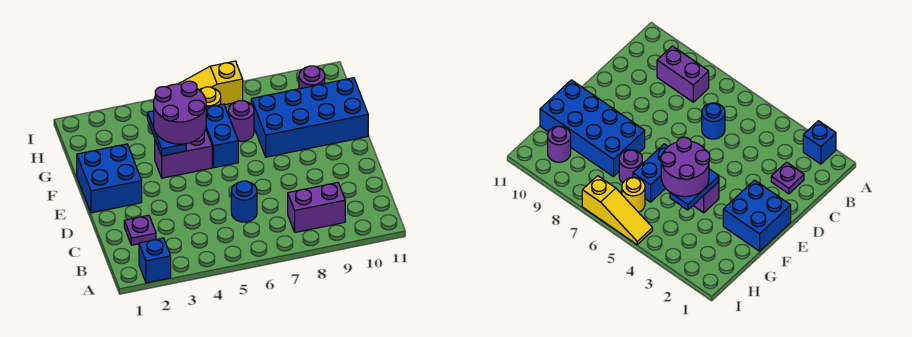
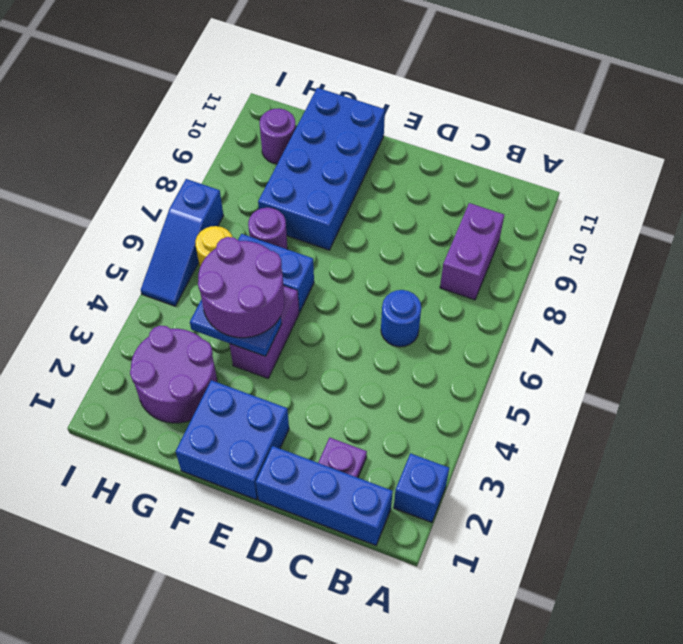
none -> blue brick B1:D1 level 1
none -> purple round brick G2:H3 level 1
yellow slope I5:I7 level 1 top 7 -> blue slope I5:I7 level 1 top 7

